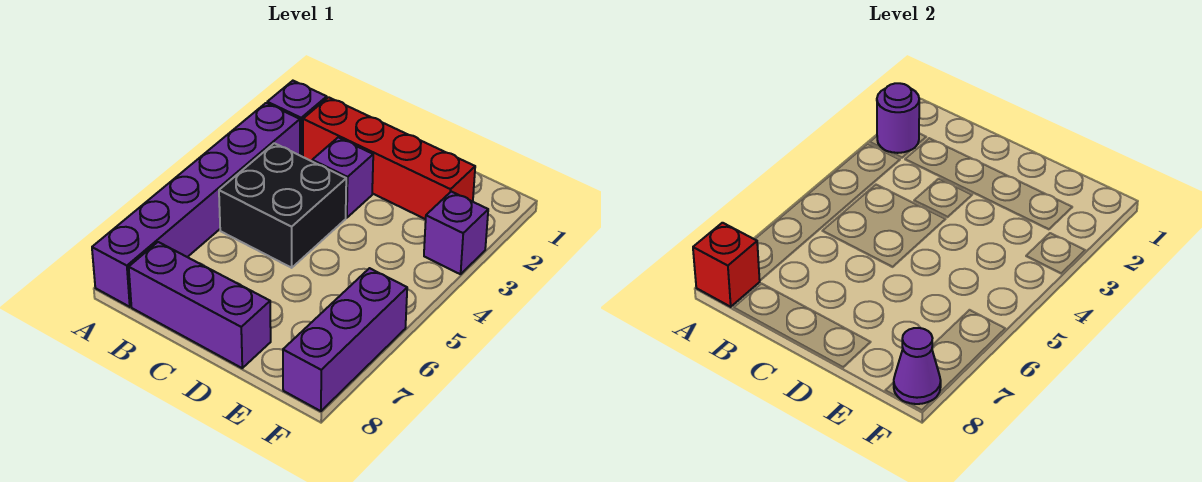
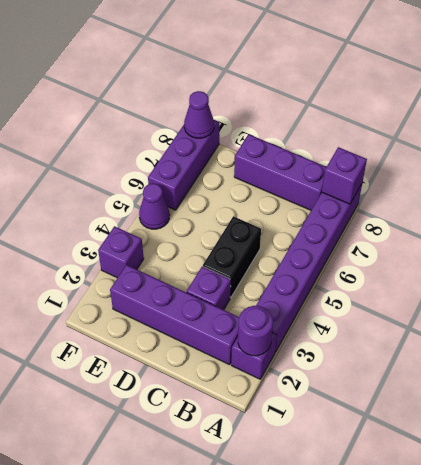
red brick A8 level 2 -> purple brick A8 level 2
red brick B2:E2 level 1 -> purple brick B2:E2 level 1
black brick B4:C5 level 1 -> black brick C4:C5 level 1
none -> purple cone F5 level 1

